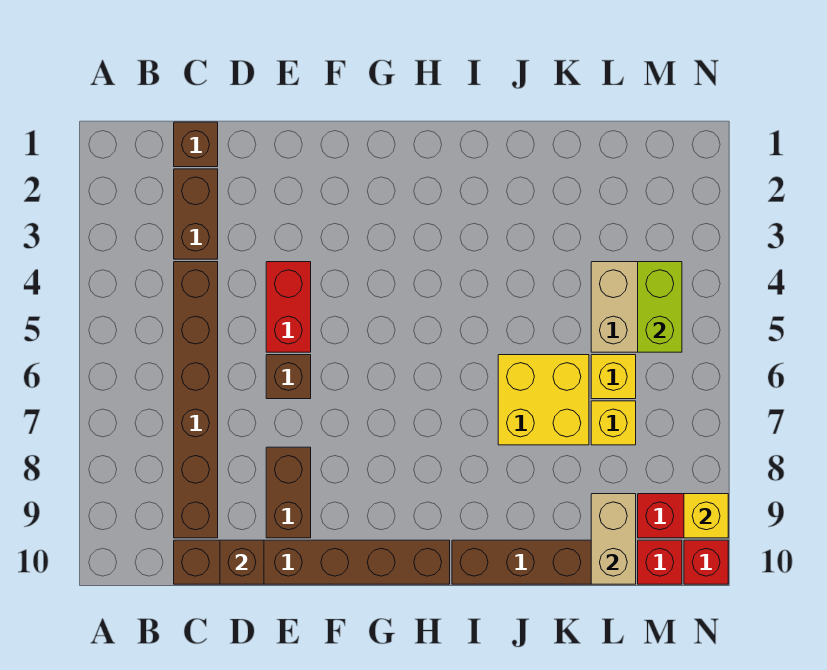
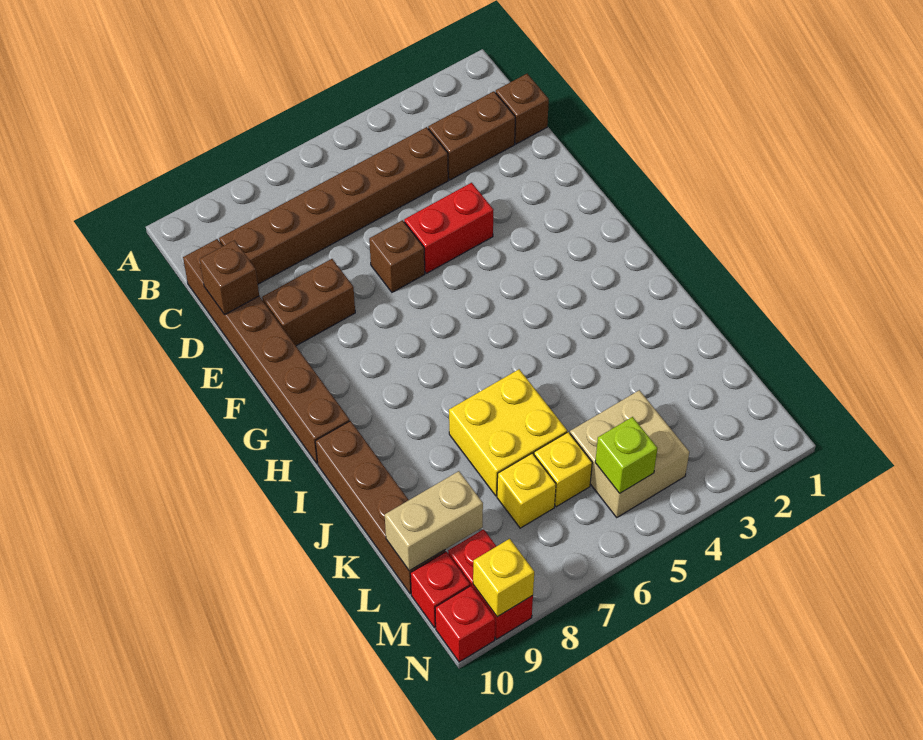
lime brick M4:M5 level 2 -> lime brick M5 level 2

